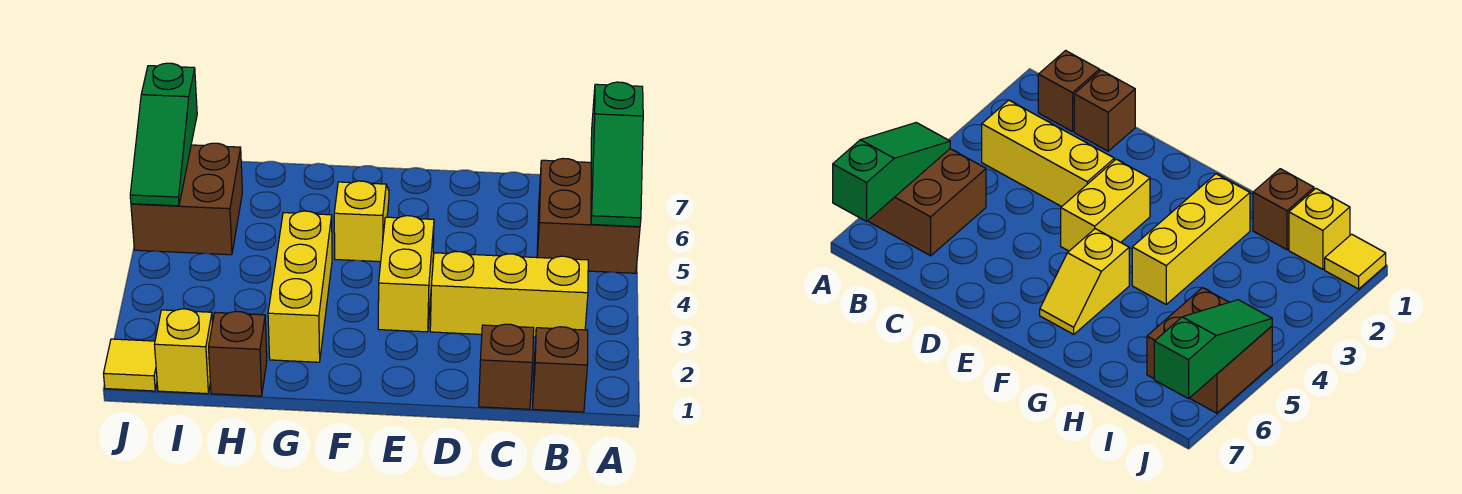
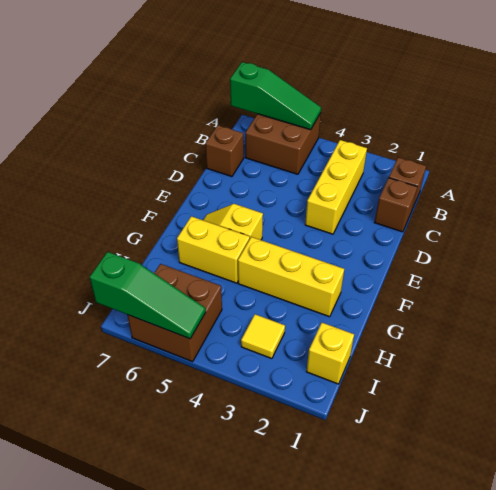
yellow brick E3:E4 level 1 -> yellow brick G5:G6 level 1
brown brick H1 level 1 -> brown brick C7 level 1
yellow tile J1 level 1 -> yellow tile I3 level 1

